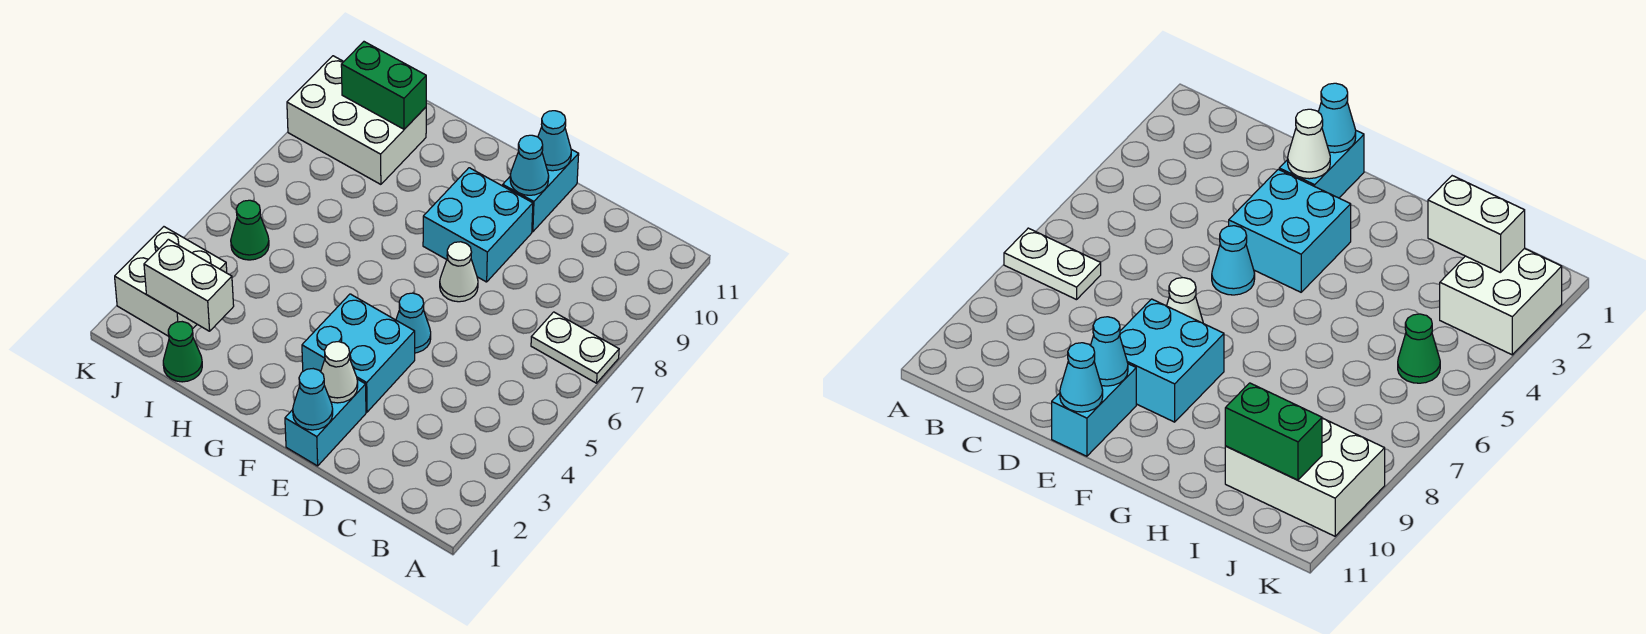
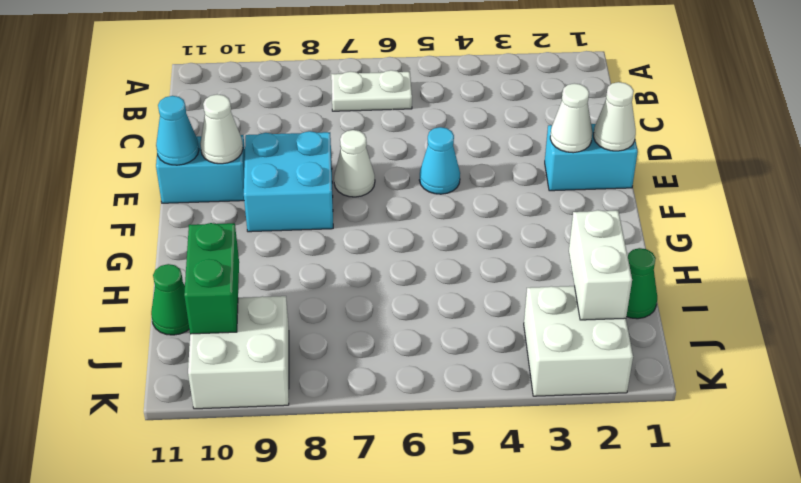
white plate A7:B7 level 1 -> white plate B6:B7 level 1
cyan cone E1 level 2 -> white cone E1 level 2
cyan brick E3:F4 level 1 -> none
cyan cone E10 level 2 -> white cone E10 level 2
white brick I9:K10 level 1 -> white brick J9:K10 level 1
green cone J5 level 1 -> green cone I11 level 1

